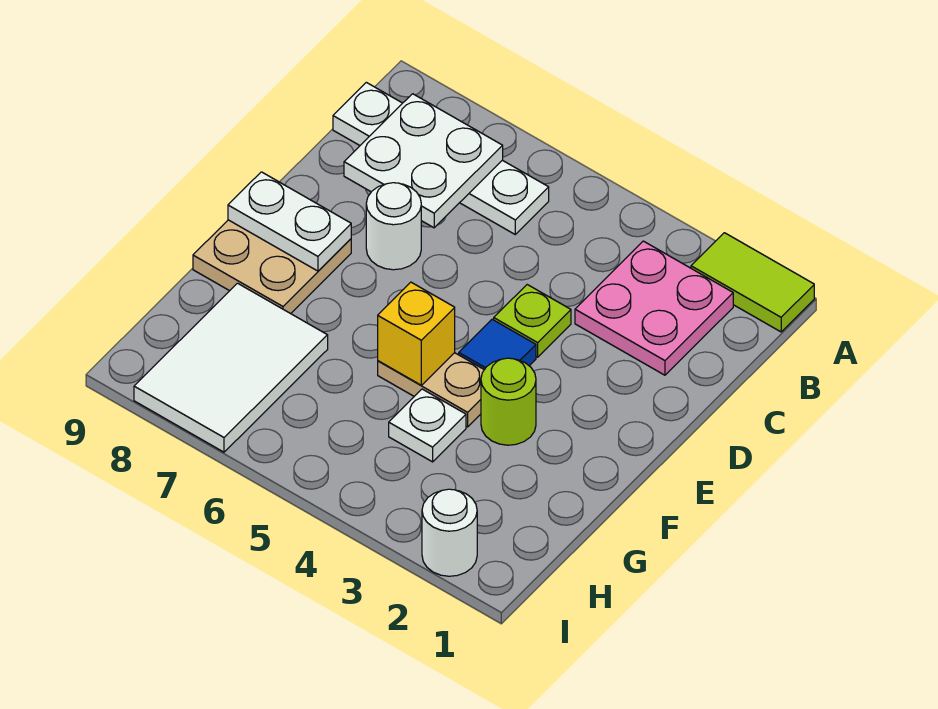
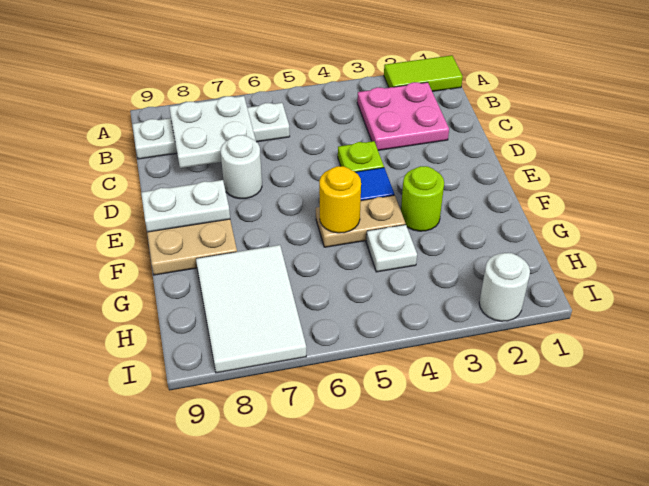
yellow brick F5 level 2 -> yellow round brick F5 level 2

